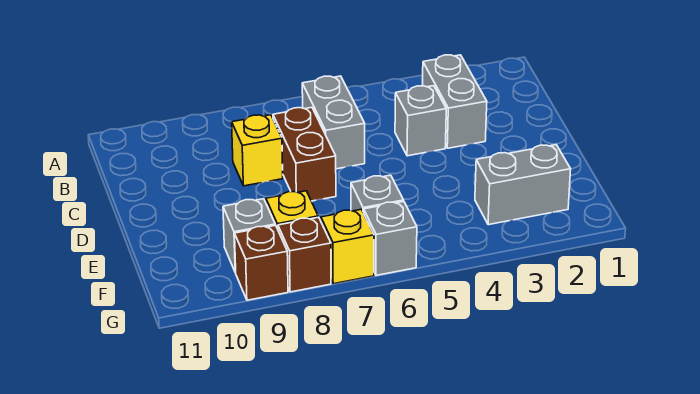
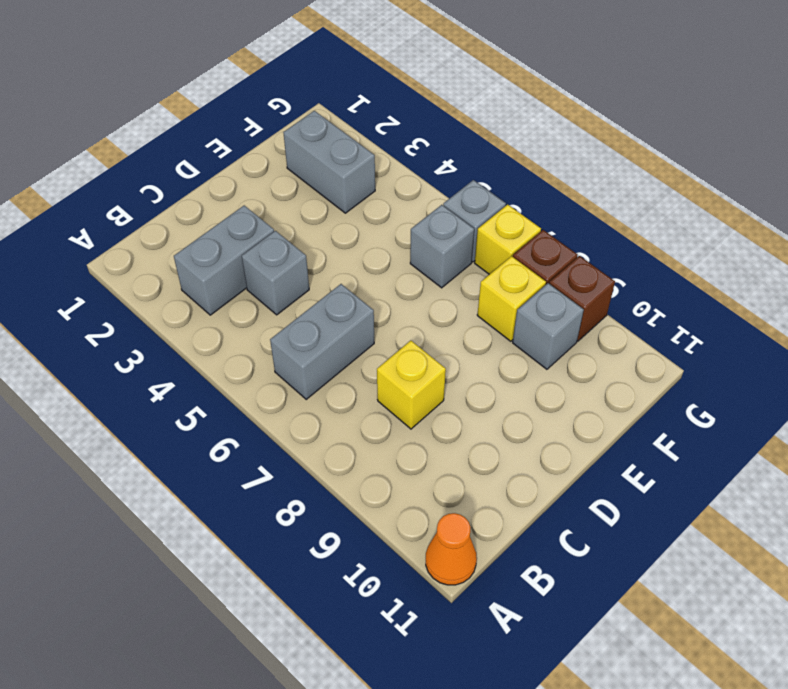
none -> orange cone A11 level 1
brown brick C7:D7 level 1 -> none

